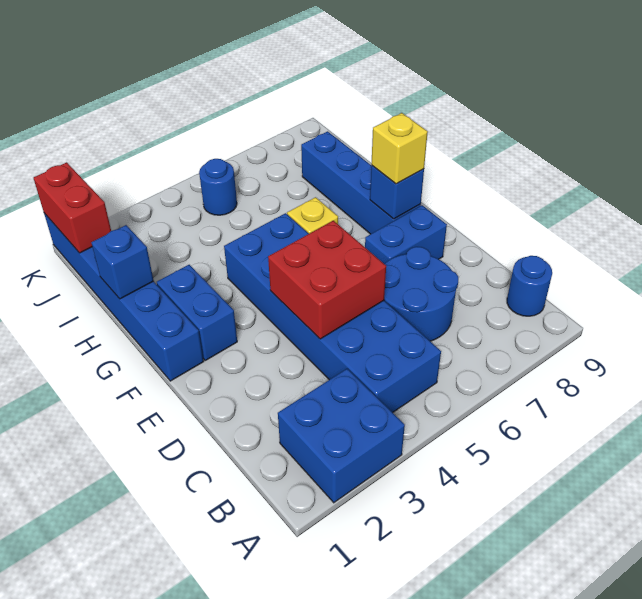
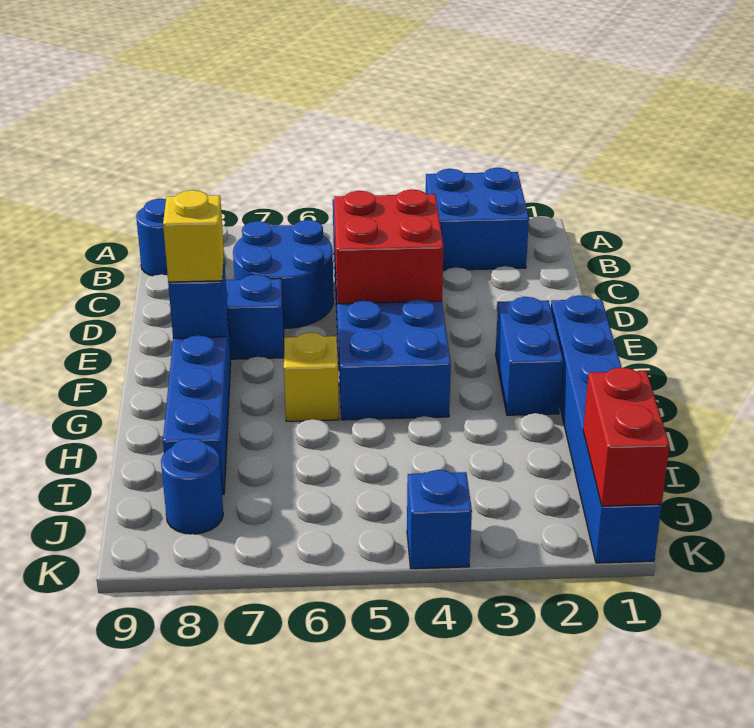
blue brick H1 level 2 -> blue brick K4 level 1
blue round brick J5 level 1 -> blue round brick J8 level 1

